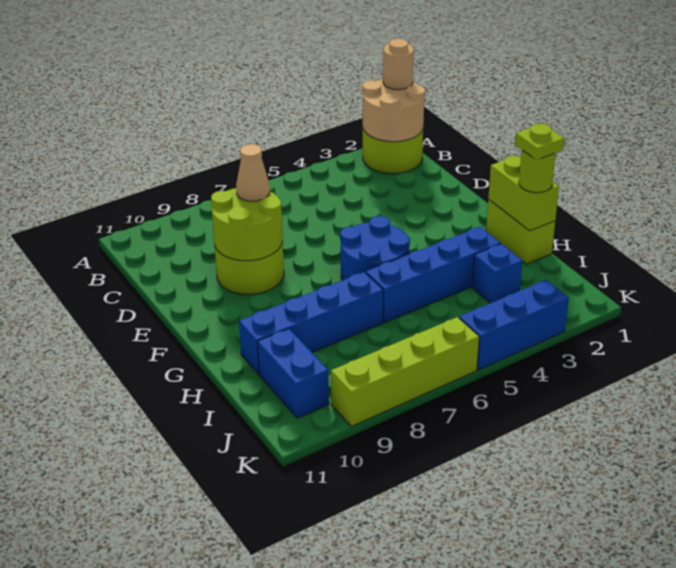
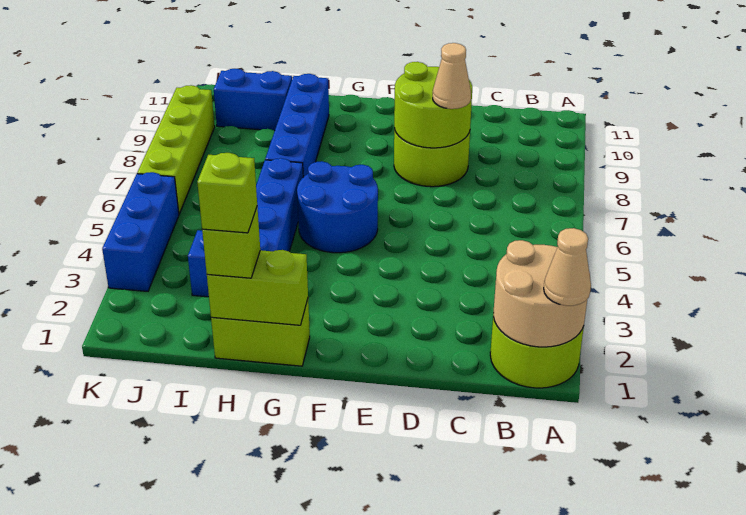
tan round brick A1 level 3 -> tan cone A1 level 3
lime round brick H1 level 3 -> lime brick H1 level 3
lime plate H1 level 4 -> lime brick H1 level 4

